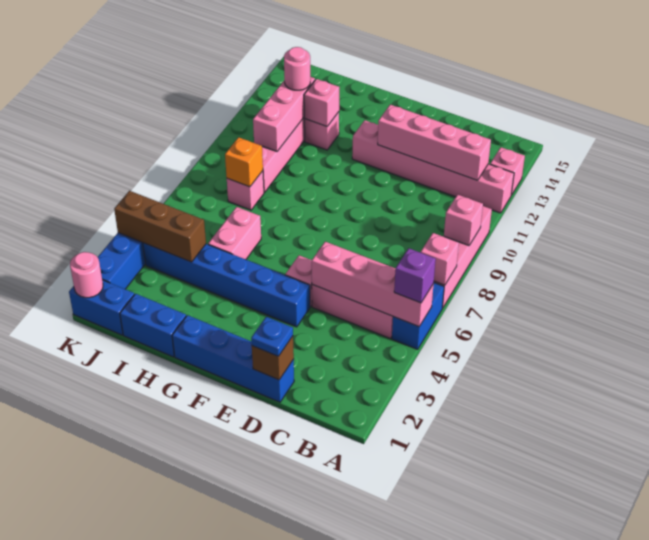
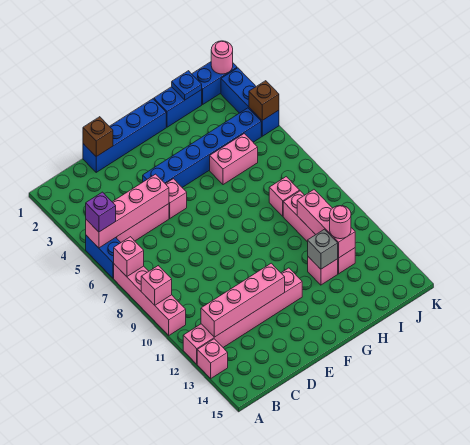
blue plate D1 level 3 -> blue plate I1 level 2
pink brick H5:H6 level 1 -> pink brick H5:I5 level 1
pink brick H12 level 2 -> grey brick H12 level 2
brown brick I4:K4 level 2 -> brown brick K4 level 2
orange brick I8 level 2 -> none

